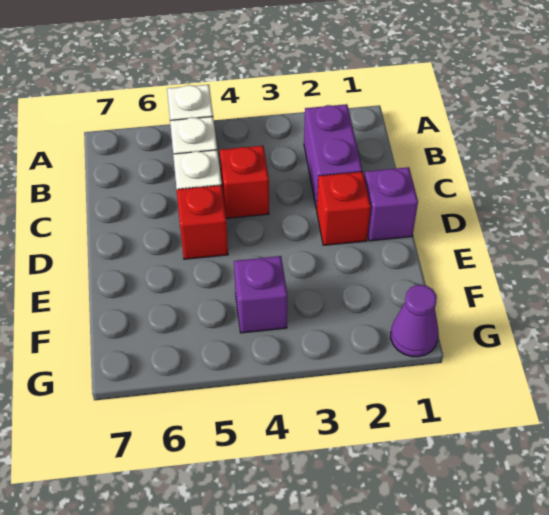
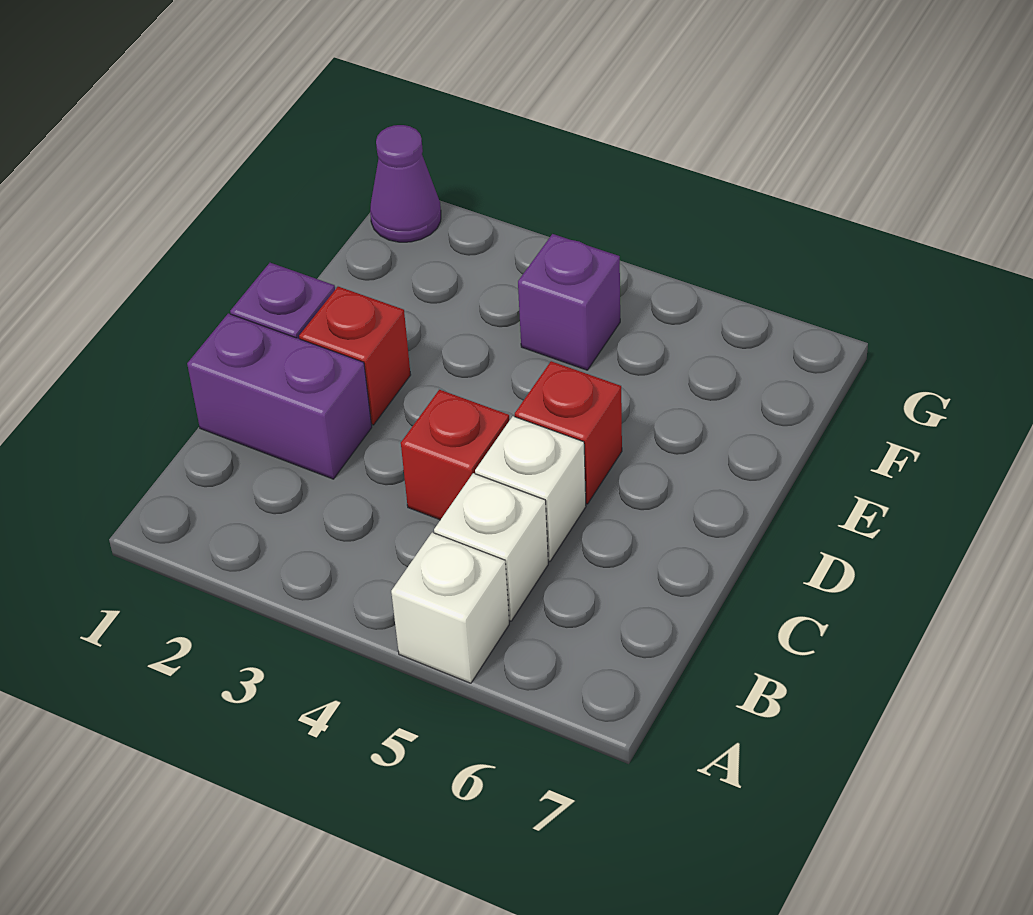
purple brick B2:C2 level 1 -> purple brick C1:C2 level 1

